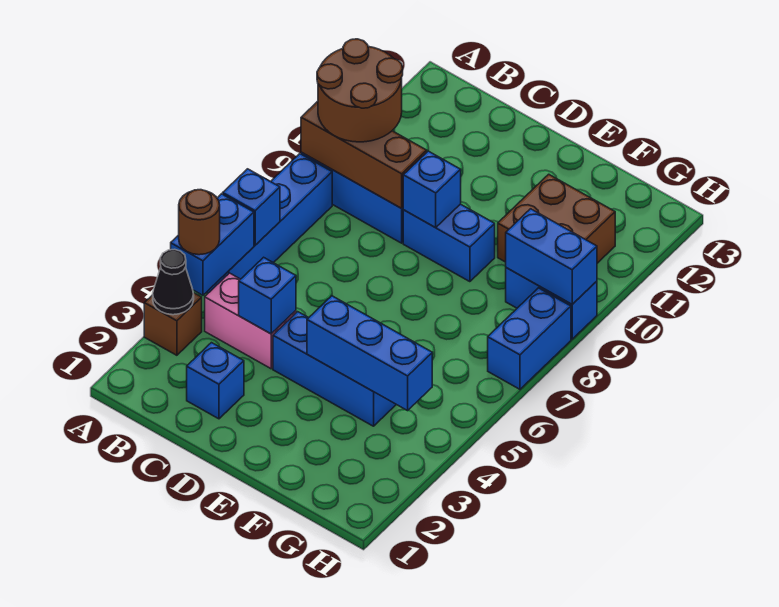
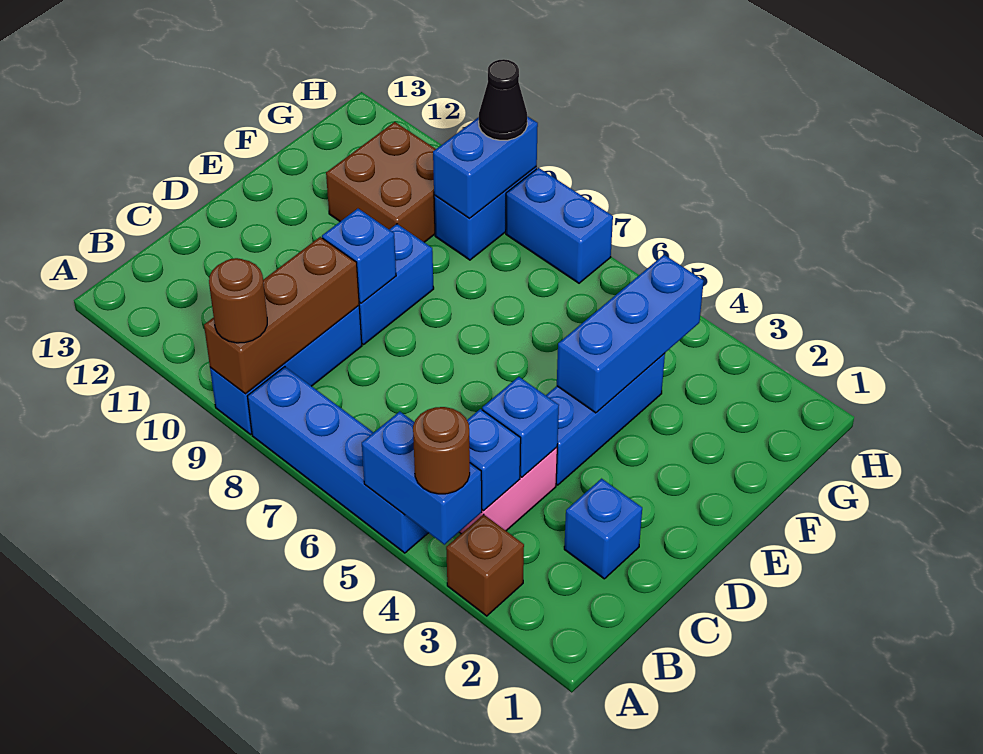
black cone A3 level 2 -> black cone H9 level 3
blue brick A6 level 2 -> blue brick B4 level 2
brown round brick A9:B10 level 3 -> brown round brick A9 level 3

